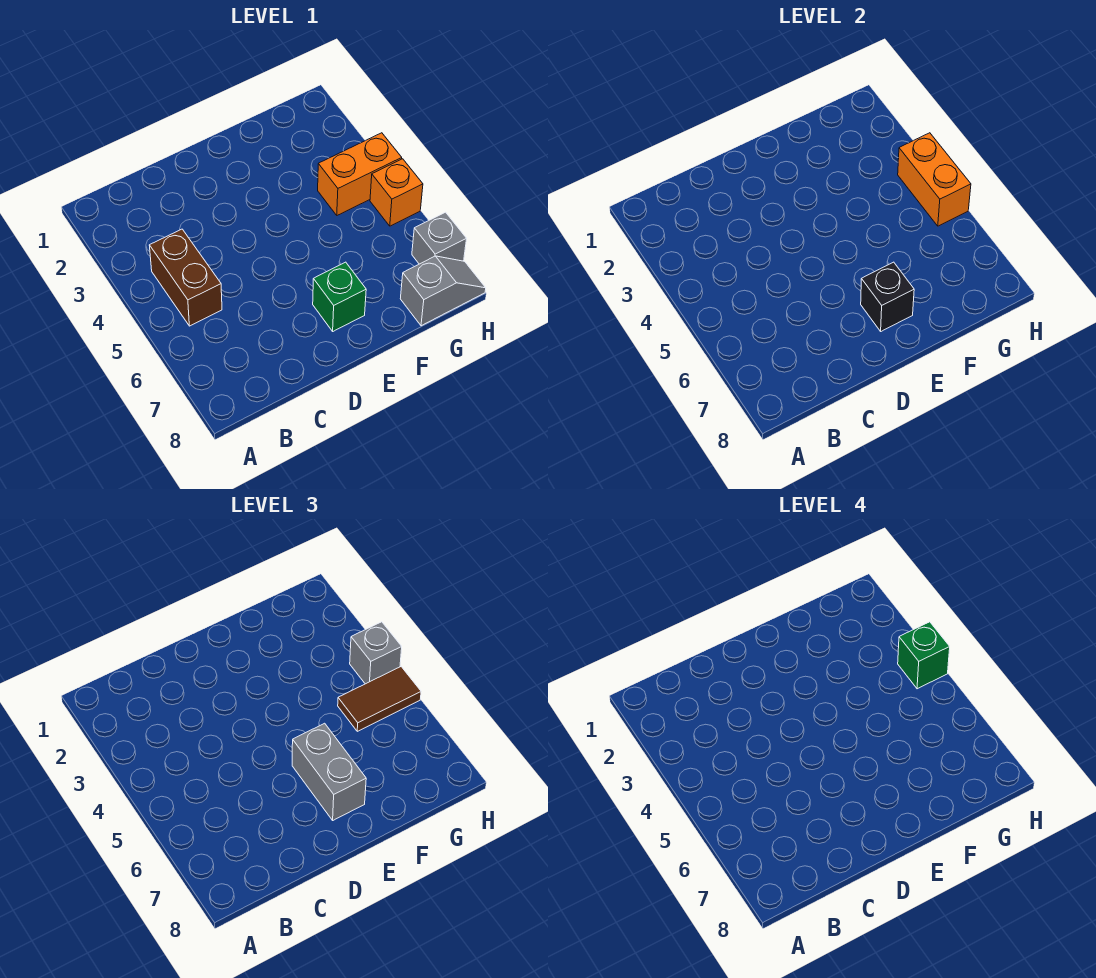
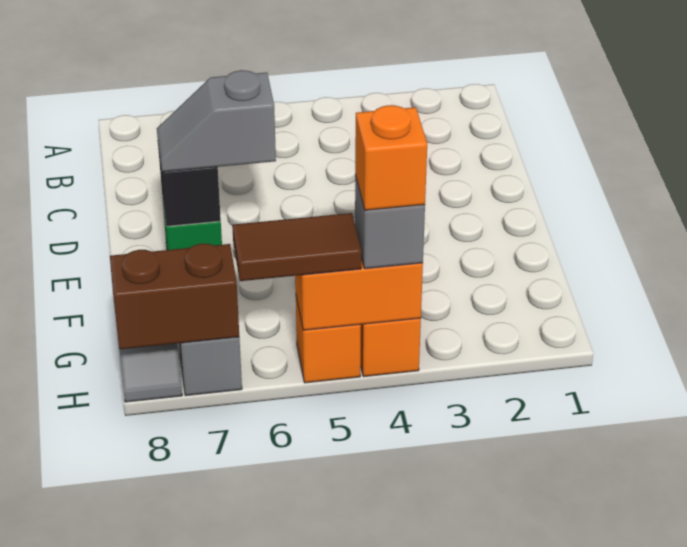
brown brick B4:B5 level 1 -> brown brick H7:H8 level 2
grey brick E6:E7 level 3 -> grey slope E6:E7 level 3 top 6
brown tile G5:H5 level 3 -> brown tile H5:H6 level 3
green brick H4 level 4 -> orange brick H4 level 4

